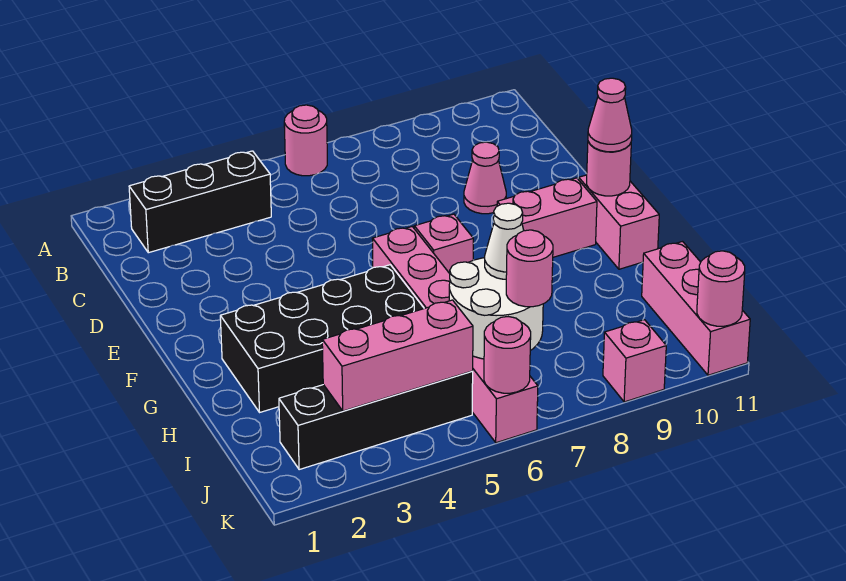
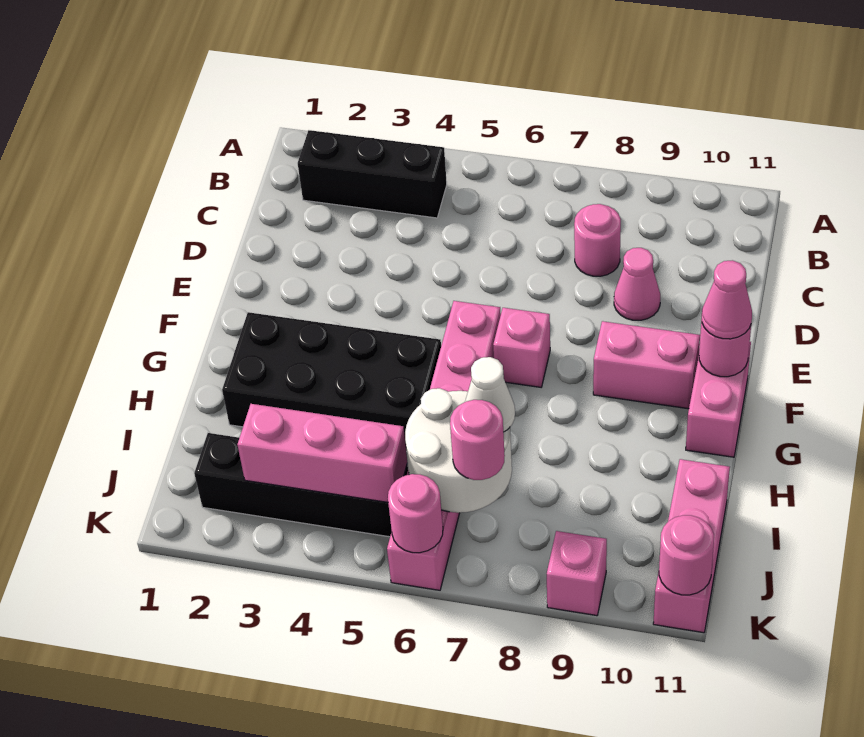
pink round brick A6 level 1 -> pink round brick C8 level 1

